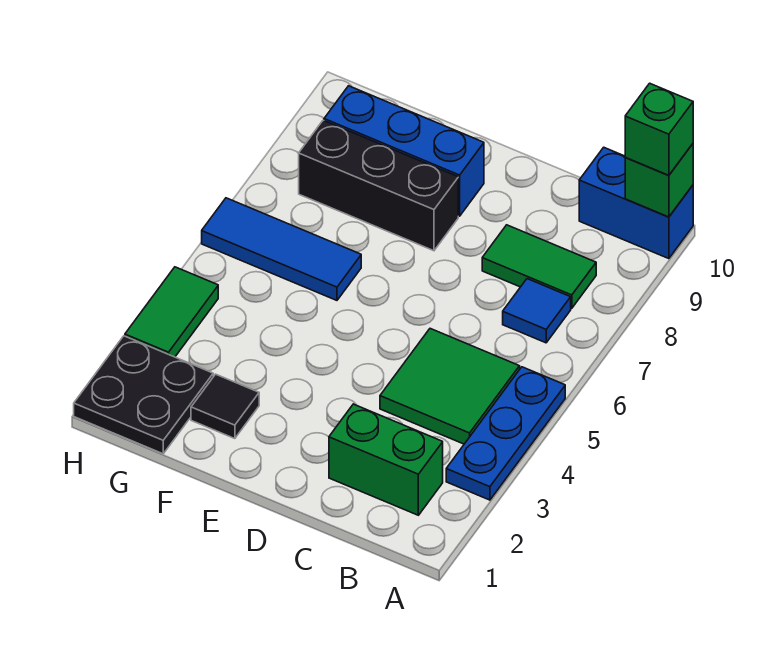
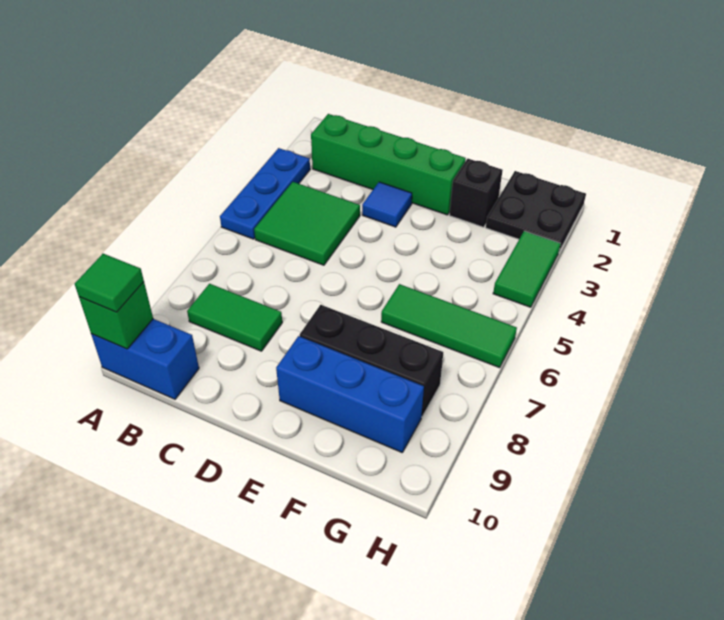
green brick A10 level 3 -> green tile A10 level 3
green brick B2:C2 level 1 -> green brick B2:E2 level 1
blue tile B7 level 1 -> blue tile D3 level 1
black tile F2 level 1 -> black brick F2 level 1
blue tile F6:H6 level 1 -> green tile F6:H6 level 1

